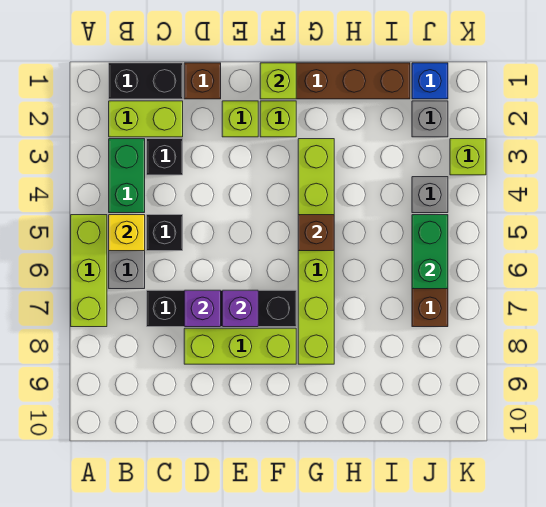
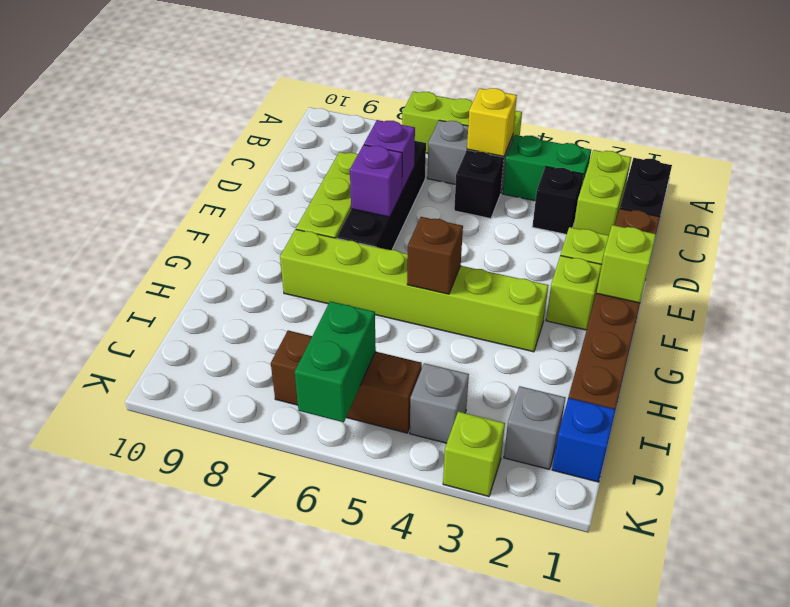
green brick J5:J6 level 2 -> green brick J6:K6 level 2

